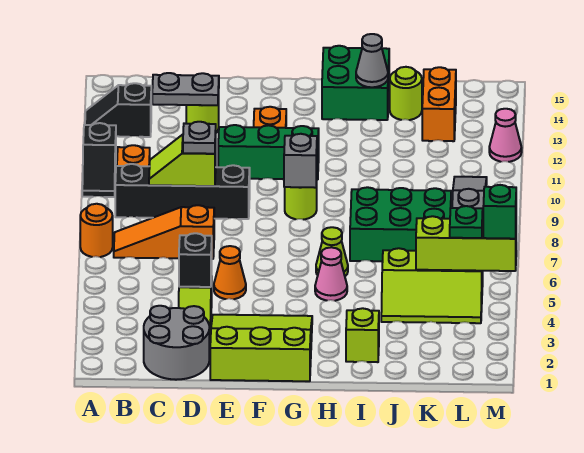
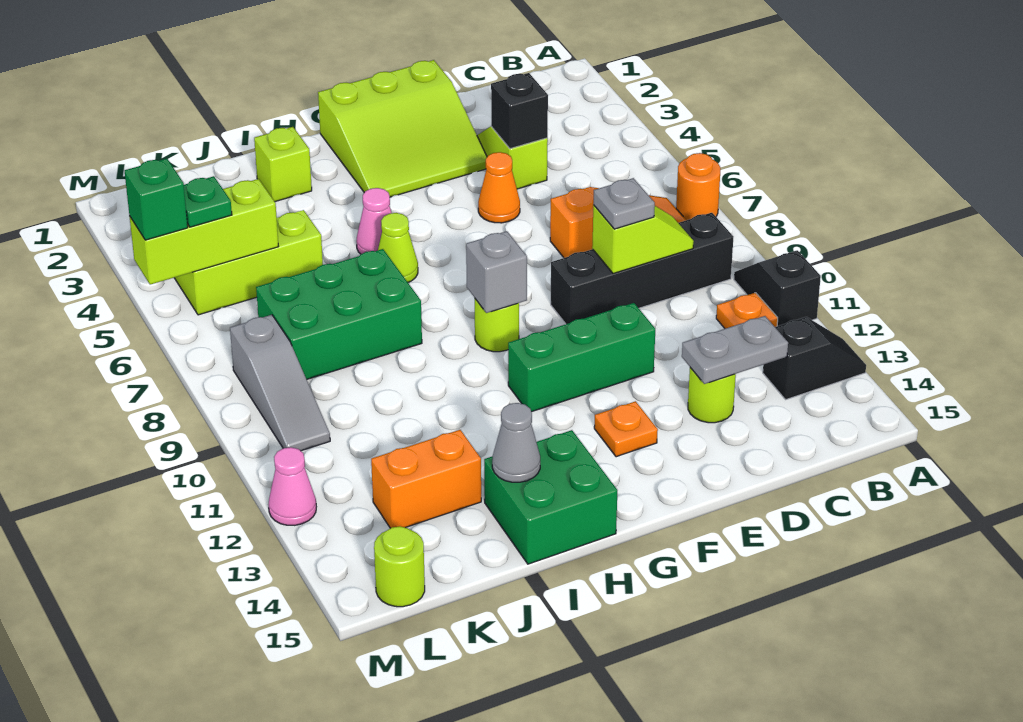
grey round brick C1:D2 level 1 -> none
lime round brick J14 level 1 -> lime round brick L15 level 1
orange brick K13:K14 level 1 -> orange brick J13:K13 level 1

